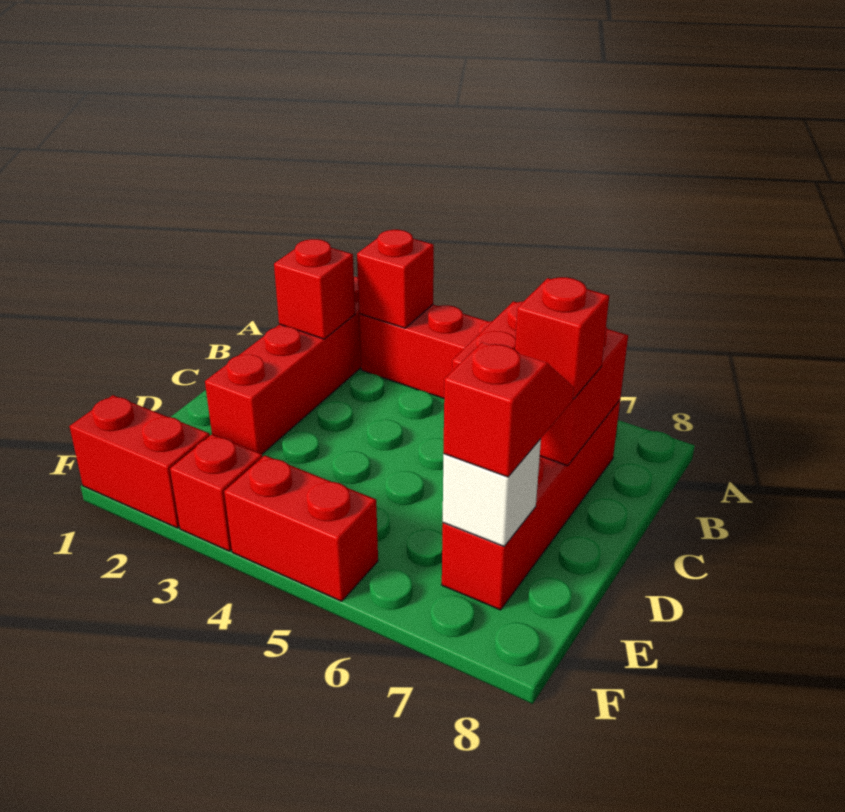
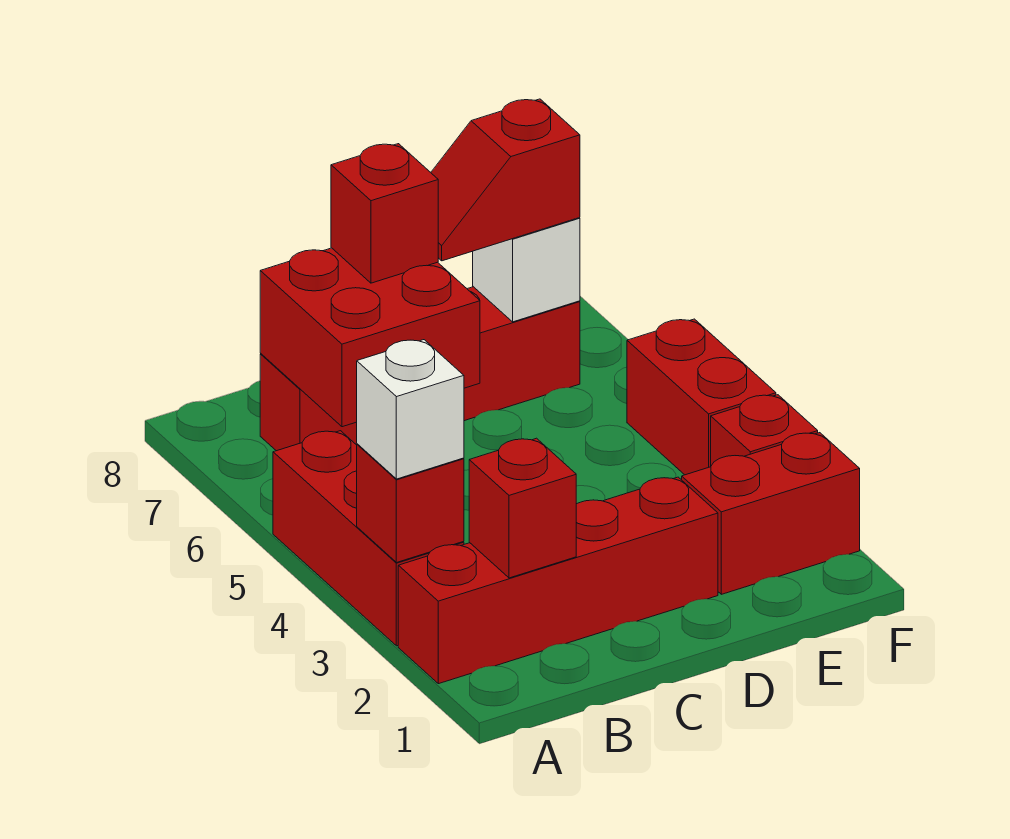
none -> white brick A3 level 3
red brick F1:F2 level 1 -> red brick E2:F2 level 1

